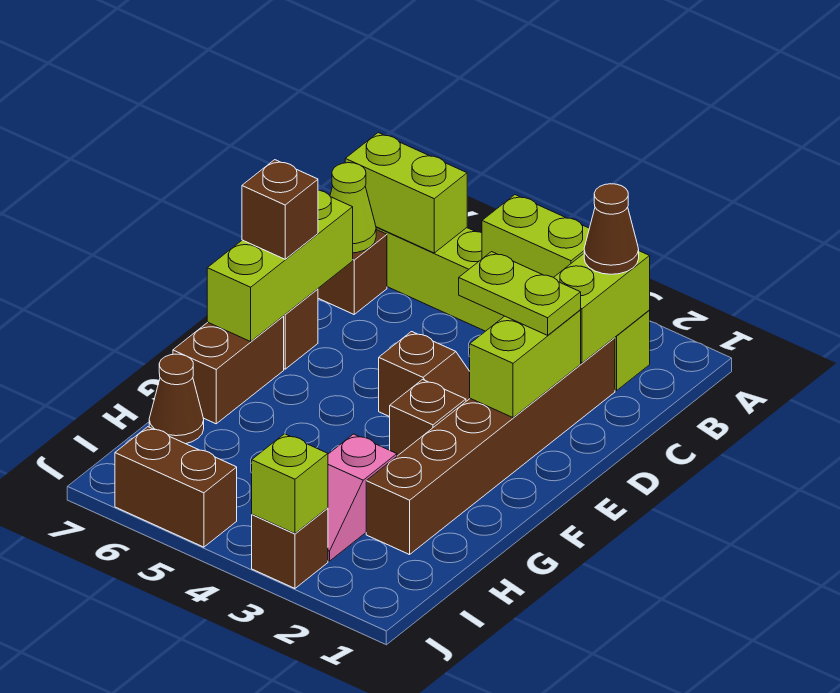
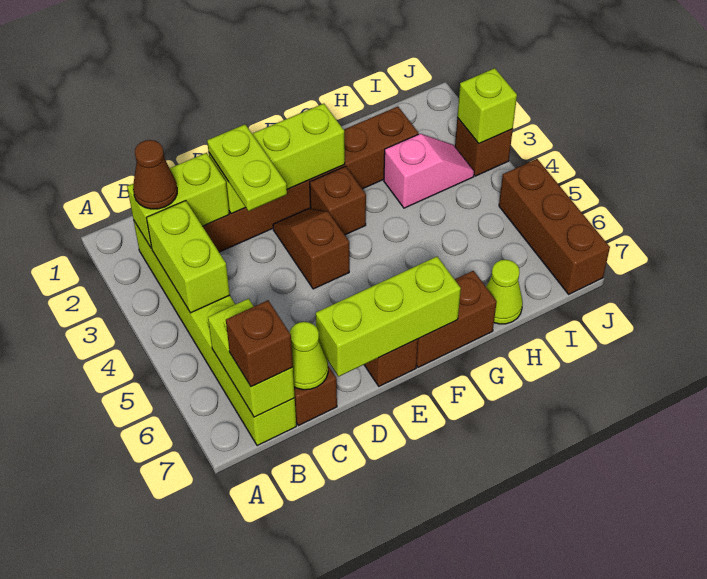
lime brick D2:E2 level 2 -> lime brick D2:F2 level 2
brown brick E7 level 3 -> brown brick B7 level 3
brown cone H7 level 1 -> lime cone H7 level 1
brown brick J5:J6 level 1 -> brown brick J5:J7 level 1

